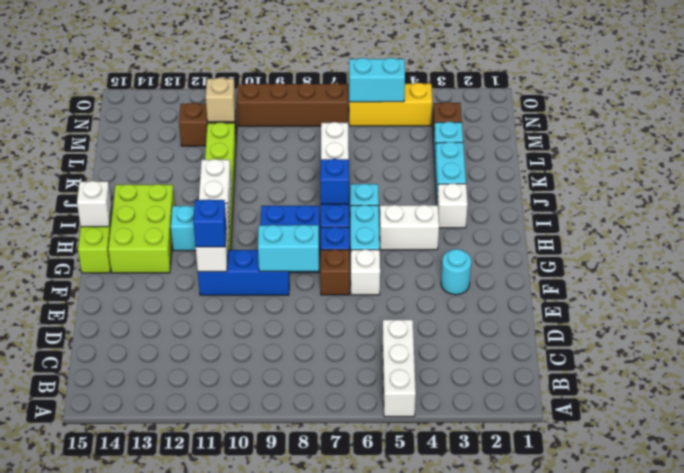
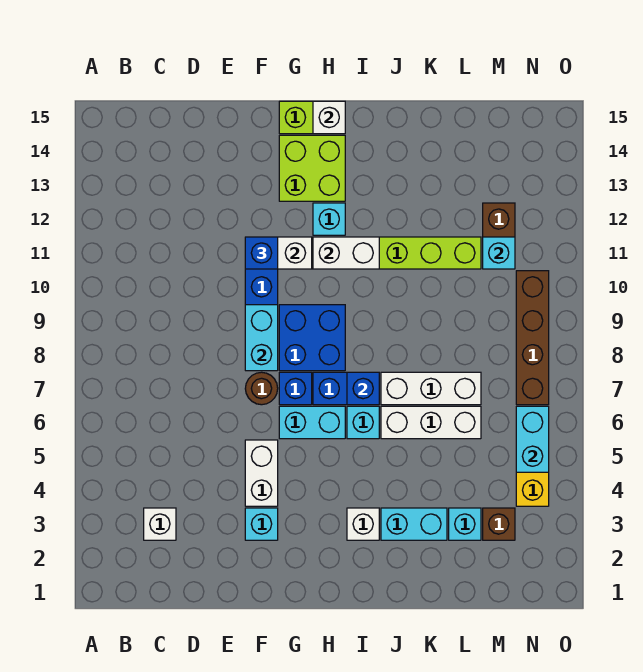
white brick A5:C5 level 1 -> white brick J6:L6 level 1
cyan round brick F3 level 1 -> cyan brick F3 level 1
white brick F6 level 1 -> white brick C3 level 1
brown brick F7 level 1 -> brown round brick F7 level 1
lime brick G13:I14 level 1 -> lime brick G13:H14 level 1
white brick H4:H5 level 1 -> white brick F4:F5 level 1
tan brick M11 level 2 -> cyan brick M11 level 2

